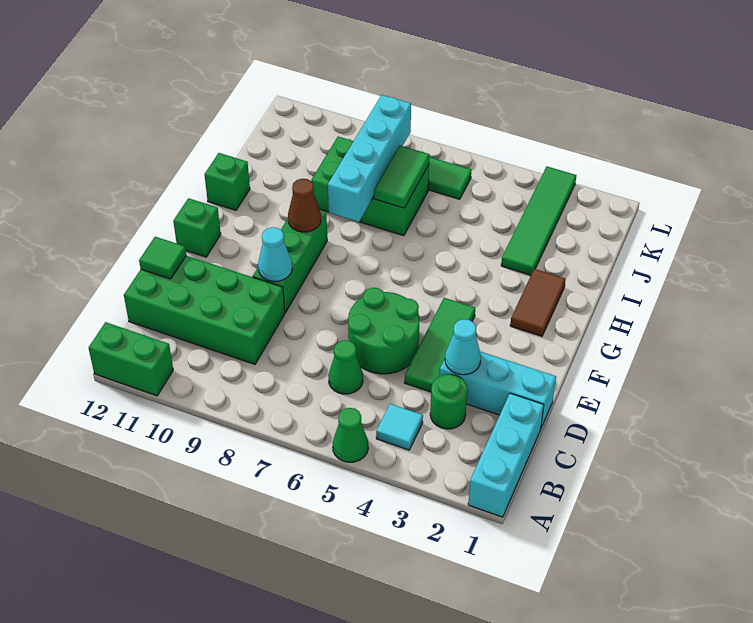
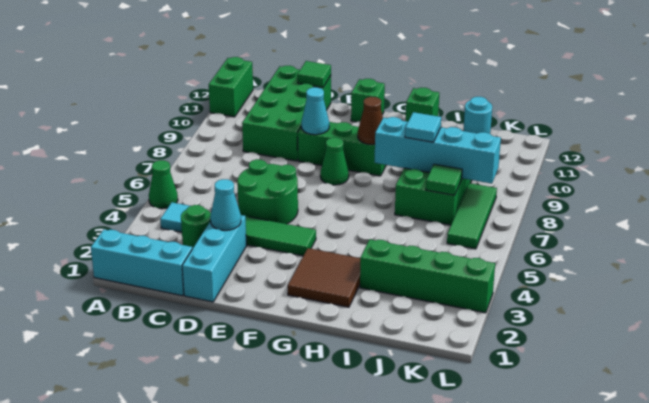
green cone C6 level 1 -> green cone F8 level 1
brown tile G2:H2 level 1 -> brown tile G2:H3 level 1
green tile I3:L3 level 1 -> green brick I3:L3 level 1
green tile I7:J7 level 2 -> green tile J7 level 2
none -> cyan tile I8 level 3
none -> cyan round brick J12 level 1

